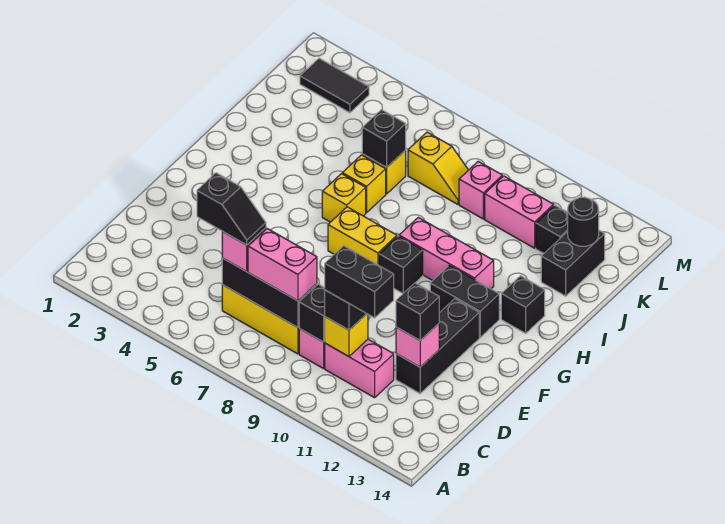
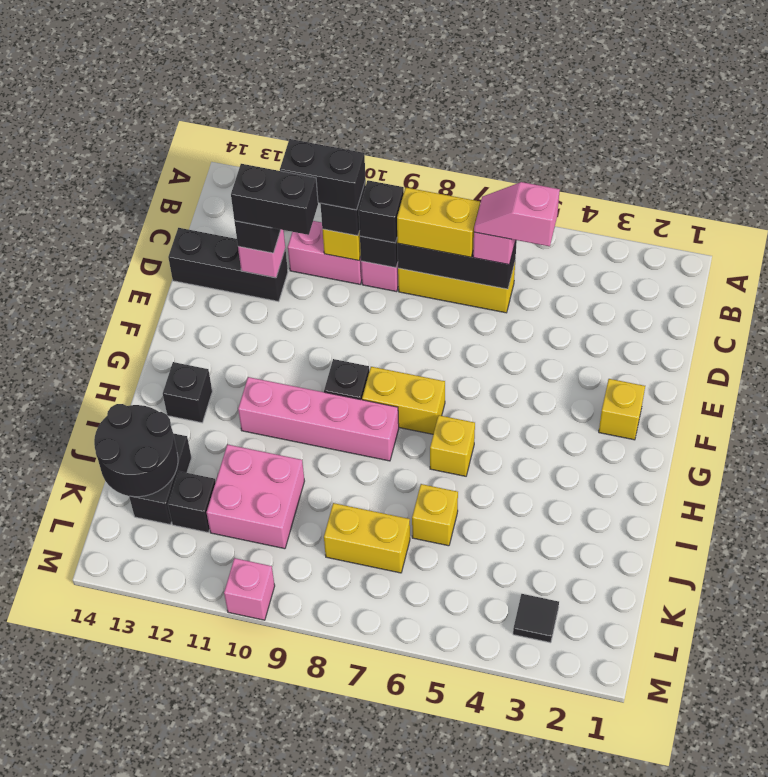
black slope C5:C6 level 4 top 5 -> pink slope C5:C6 level 4 top 5
pink brick C7:C8 level 3 -> yellow brick C7:C8 level 3
black brick D12:F12 level 1 -> black brick D12:D14 level 1
black brick G11:G12 level 1 -> black brick D11:D12 level 4
pink brick H9:H11 level 1 -> pink brick H8:H11 level 1
yellow brick I6 level 1 -> yellow brick F2 level 1
black brick J6 level 2 -> black brick C9 level 3
yellow slope K7:K8 level 1 top 7 -> yellow brick K7:K8 level 1
pink brick K9 level 1 -> pink brick M10 level 1
pink brick K10:K11 level 1 -> pink brick J10:K11 level 1
black round brick K13 level 2 -> black round brick J13:K14 level 2
black tile L2:L3 level 1 -> black tile L3 level 1

